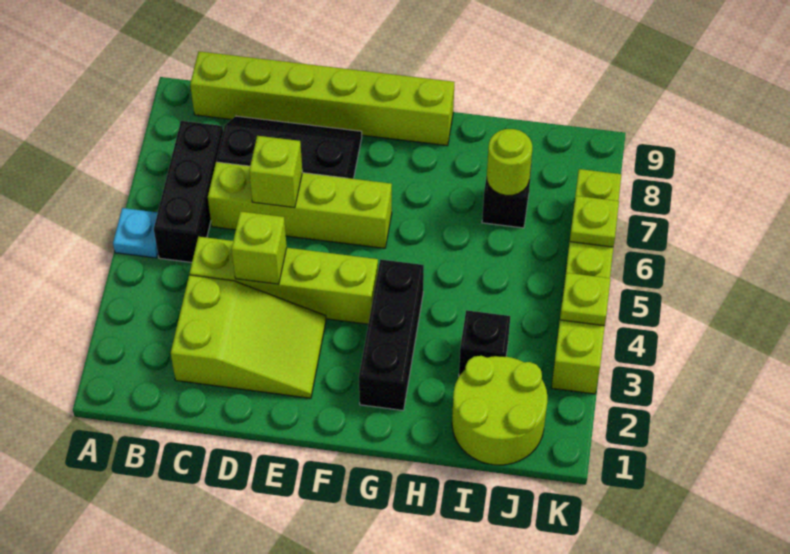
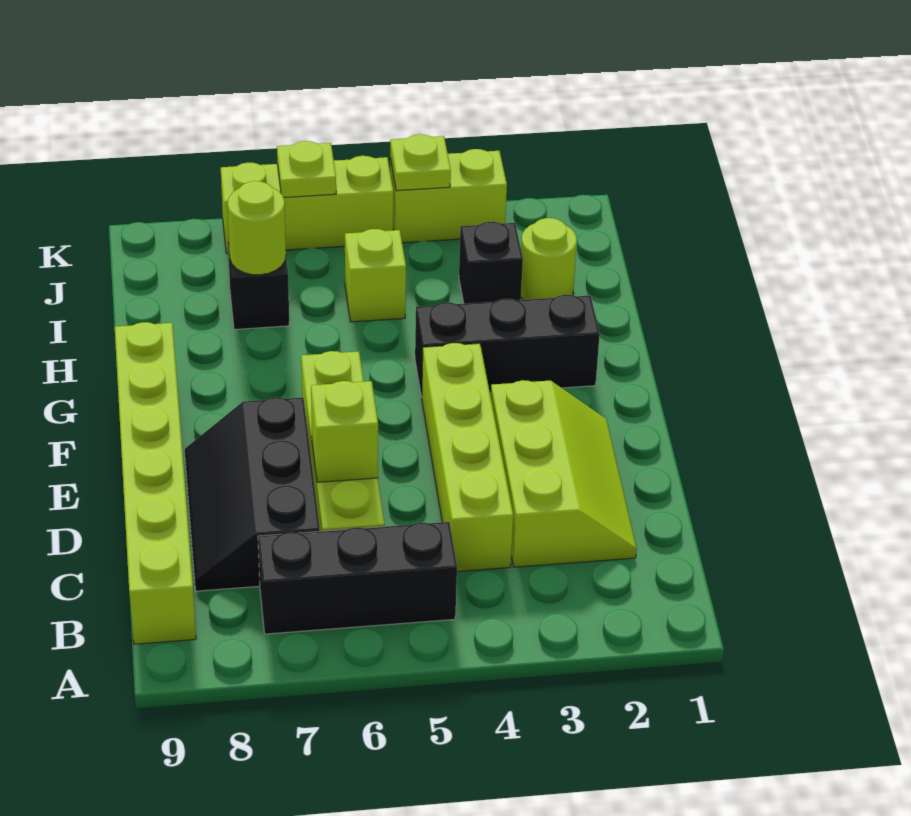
cyan plate A5 level 1 -> none
lime slope C2:E3 level 1 top C -> lime slope C2:E3 level 1 top 3
lime brick D4 level 2 -> lime brick I5 level 1
lime round brick I1:J2 level 1 -> lime round brick I2 level 1

